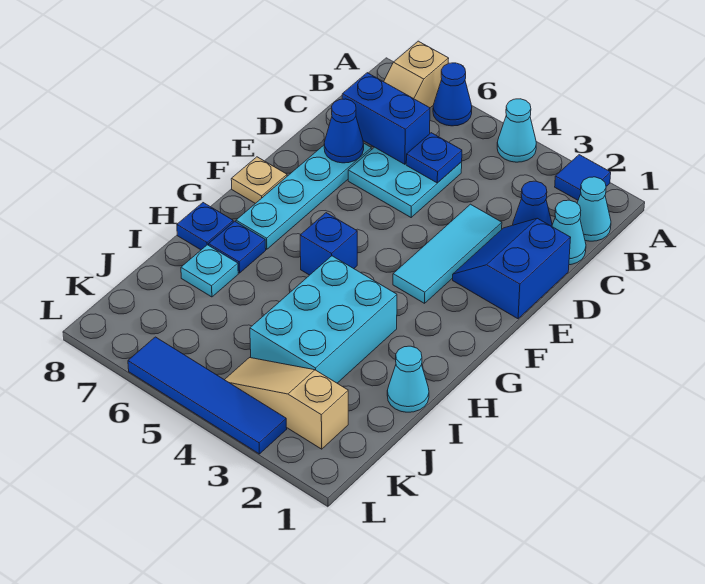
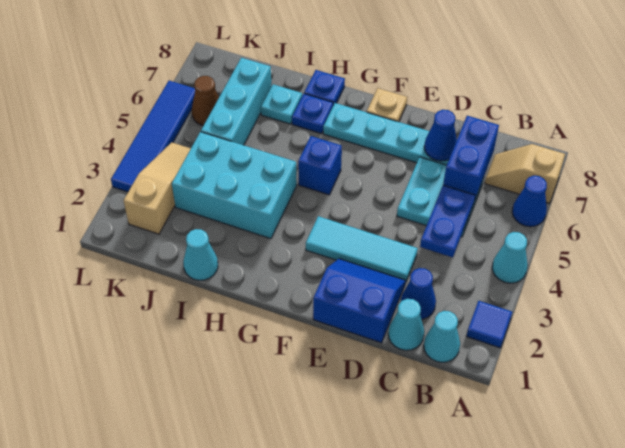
blue plate C5 level 2 -> blue plate C4:C5 level 2
none -> cyan brick J5:J7 level 1
none -> brown cone K6 level 1

